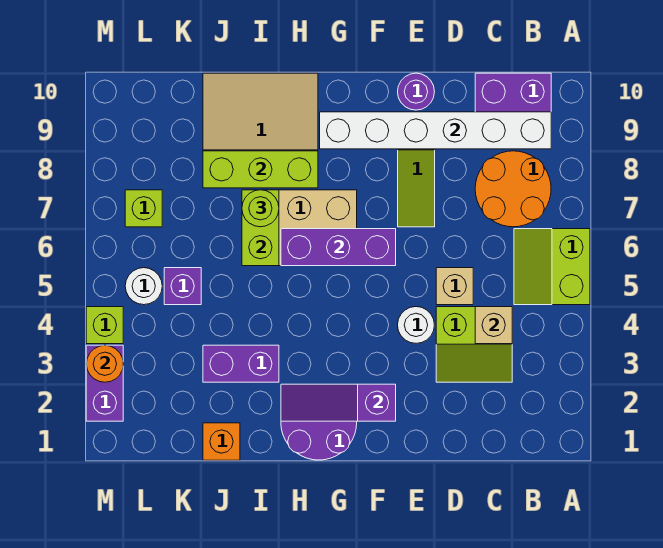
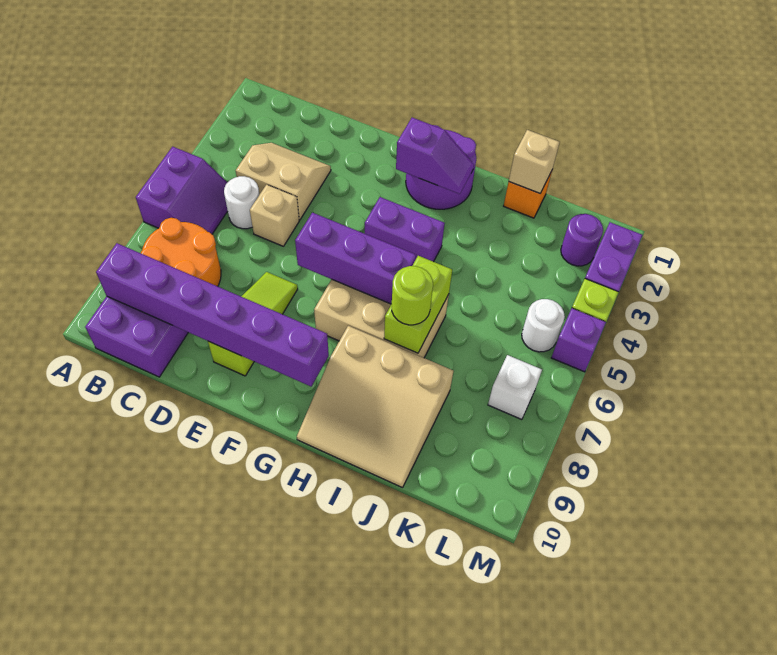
lime slope A5:B6 level 1 top A -> purple slope A5:B6 level 1 top A
white brick B9:G9 level 2 -> purple brick B9:G9 level 2
lime slope C3:D4 level 1 top 4 -> tan slope C3:D4 level 1 top 4
tan brick C4 level 2 -> tan brick J1 level 2
white round brick E4 level 1 -> white round brick C5 level 1
purple round brick E10 level 1 -> purple round brick L2 level 1
purple slope F2:H2 level 2 top F -> purple slope G2:H2 level 2 top G
lime brick H8:J8 level 2 -> none
purple brick I3:J3 level 1 -> purple brick G4:H4 level 1
purple brick K5 level 1 -> purple brick M5 level 1
lime brick L7 level 1 -> white brick L7 level 1
orange round brick M3 level 2 -> none

